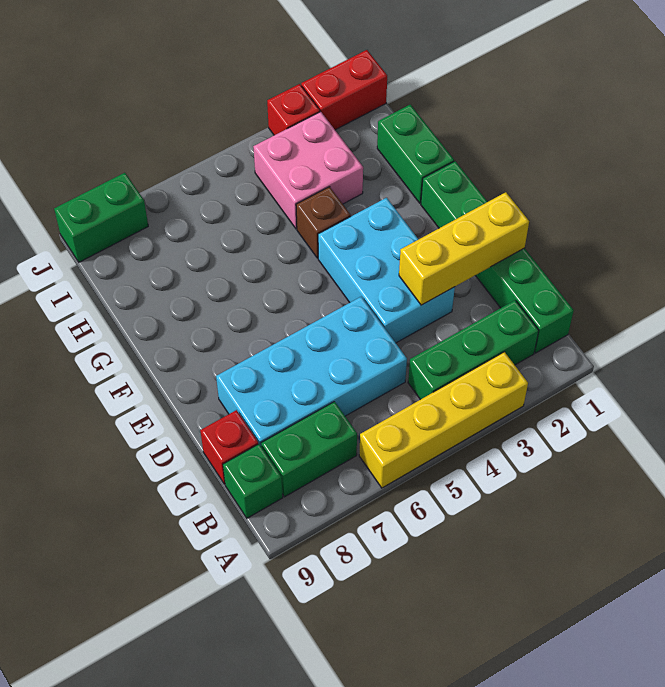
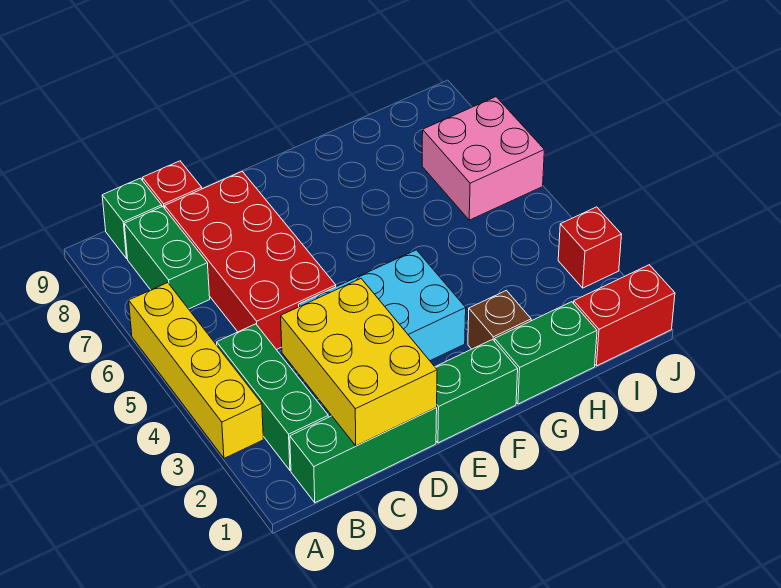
cyan brick C5:D8 level 1 -> red brick C5:D8 level 1
yellow brick D1:D3 level 2 -> yellow brick C1:D3 level 2
brown brick G4 level 1 -> brown brick G2 level 1
pink brick H3:I4 level 1 -> pink brick I6:J7 level 1
red brick J1:J2 level 1 -> red brick I1:J1 level 1
green brick J8:J9 level 1 -> none

